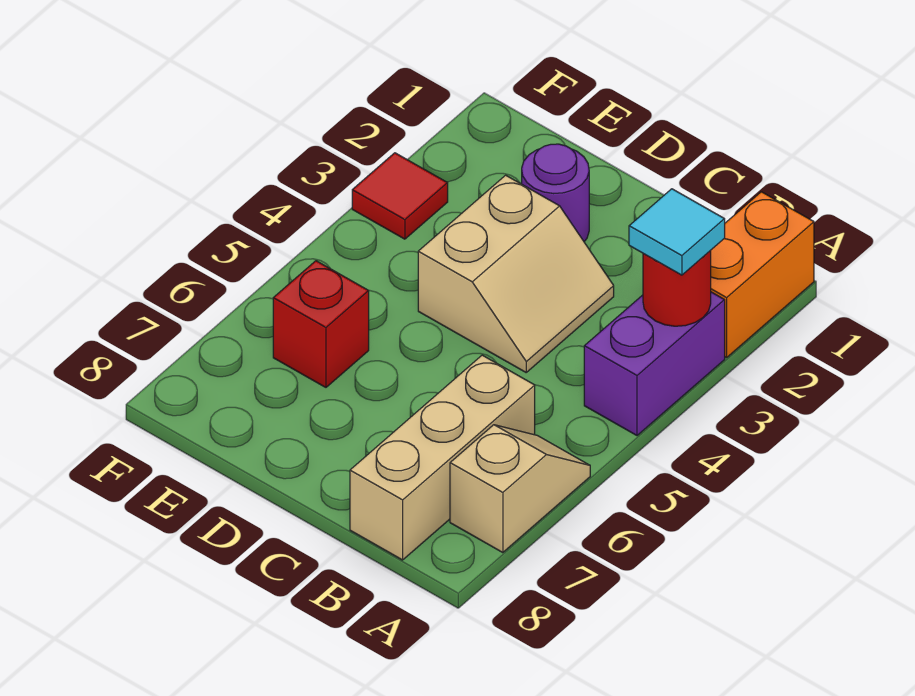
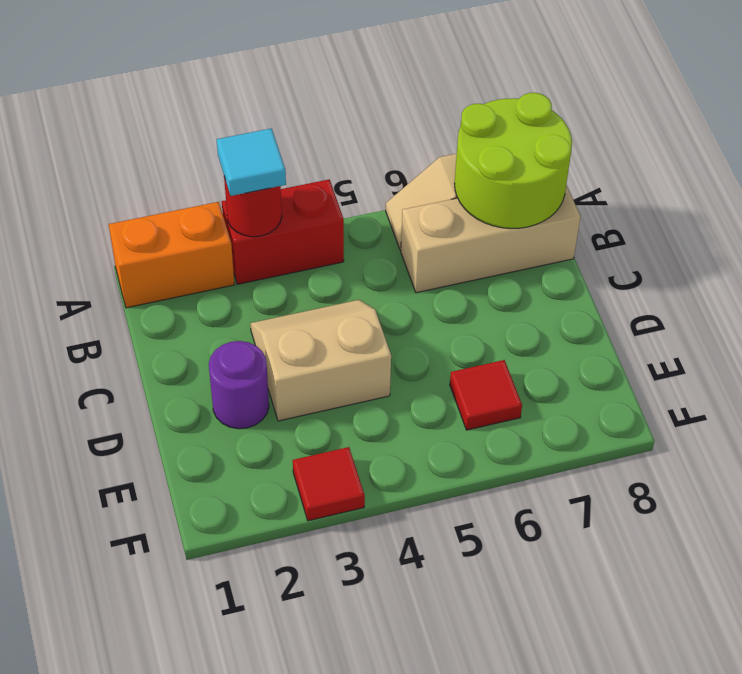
purple brick A3:A4 level 1 -> red brick A3:A4 level 1
none -> lime round brick A7:B8 level 2
red brick E6 level 1 -> red tile E6 level 1

